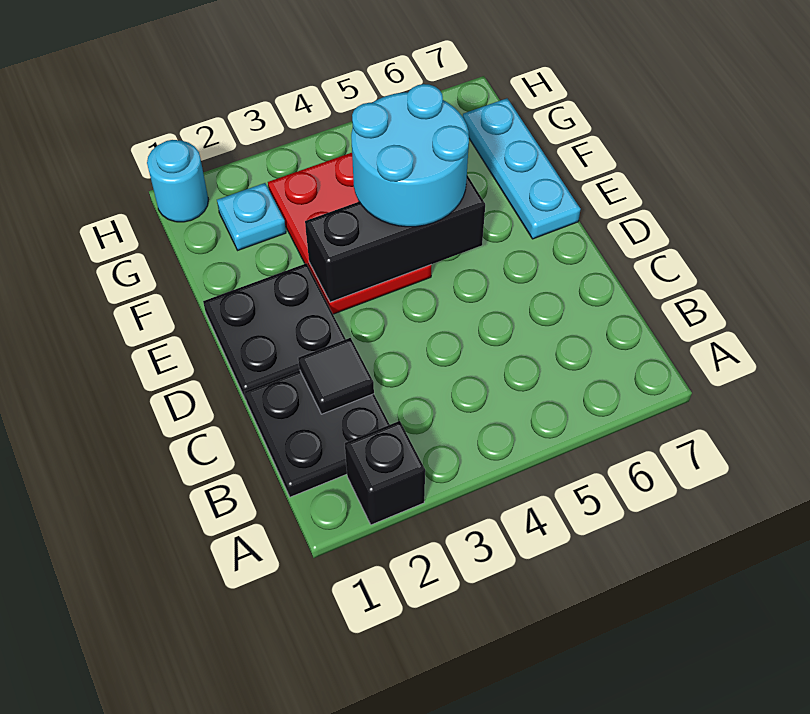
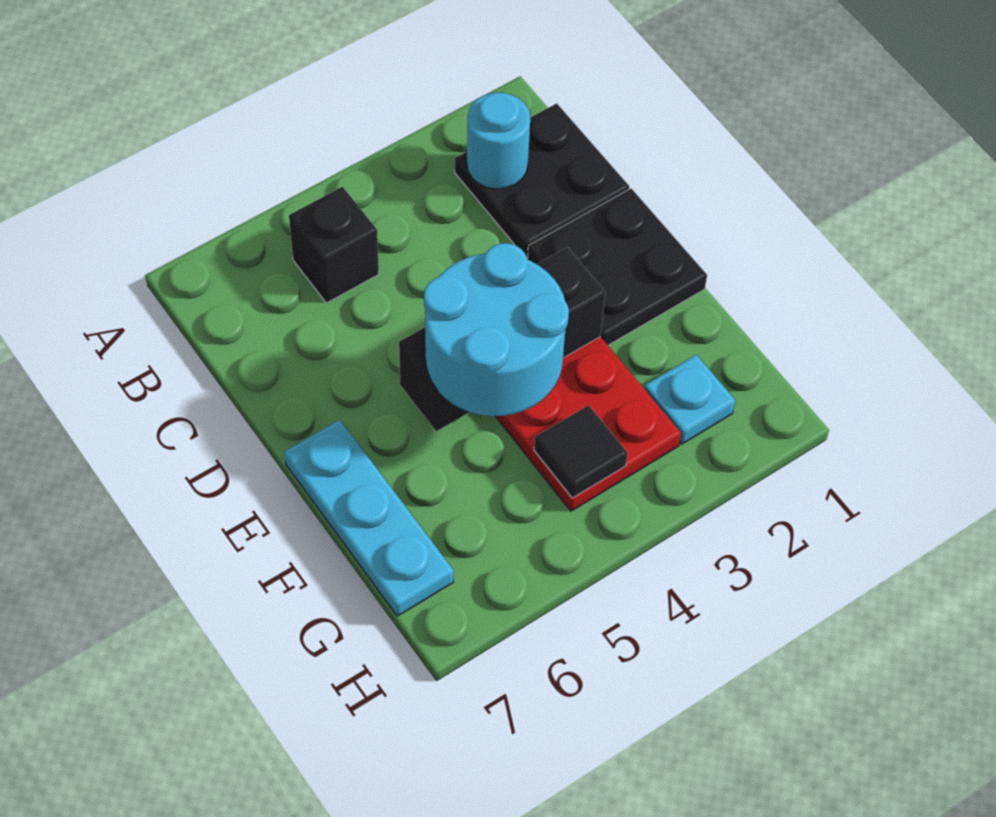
black brick A2 level 1 -> black brick B5 level 1
black tile C2 level 2 -> black tile G4 level 2
cyan round brick H1 level 1 -> cyan round brick B2 level 2

